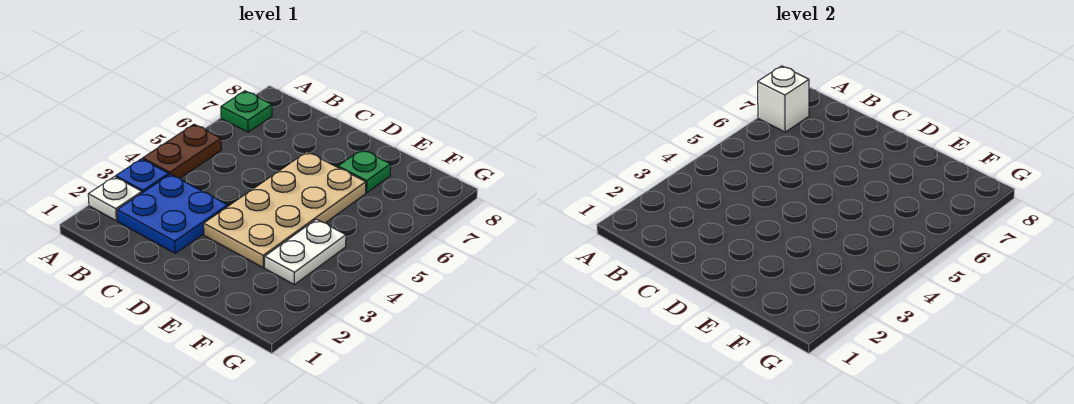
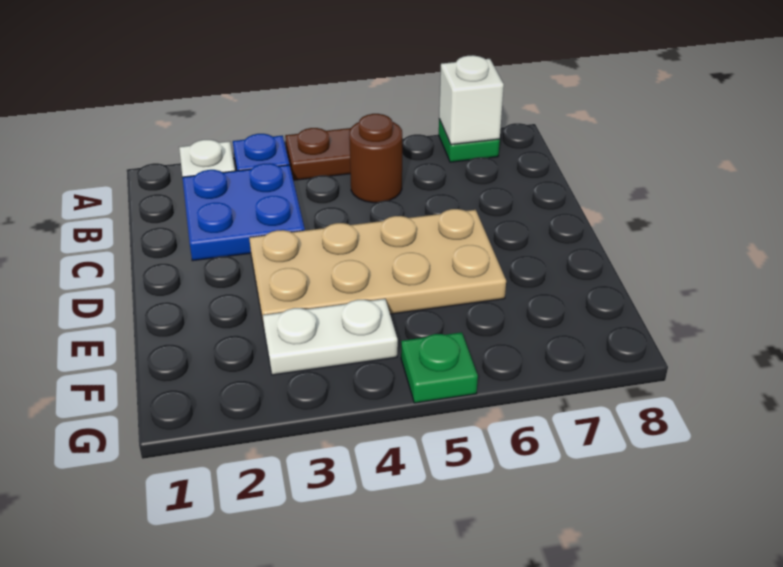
none -> brown round brick B5 level 1
green plate E7 level 1 -> green plate G5 level 1

